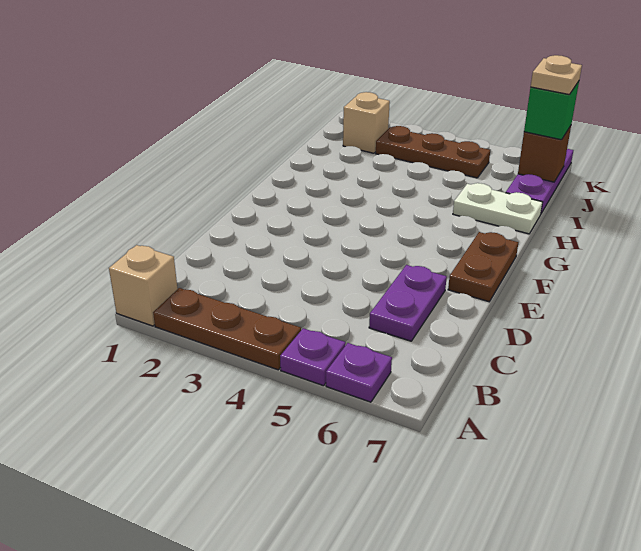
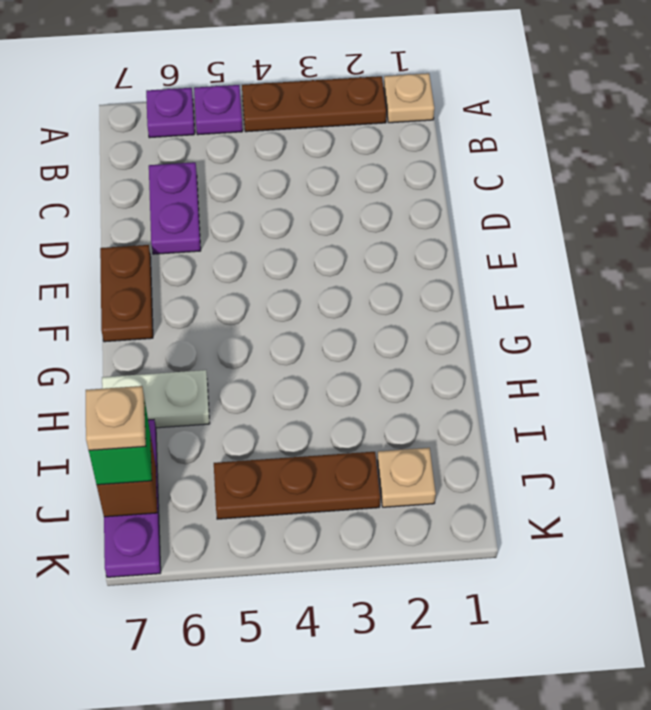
tan brick A1 level 1 -> tan plate A1 level 1
tan brick J2 level 1 -> tan plate J2 level 1

